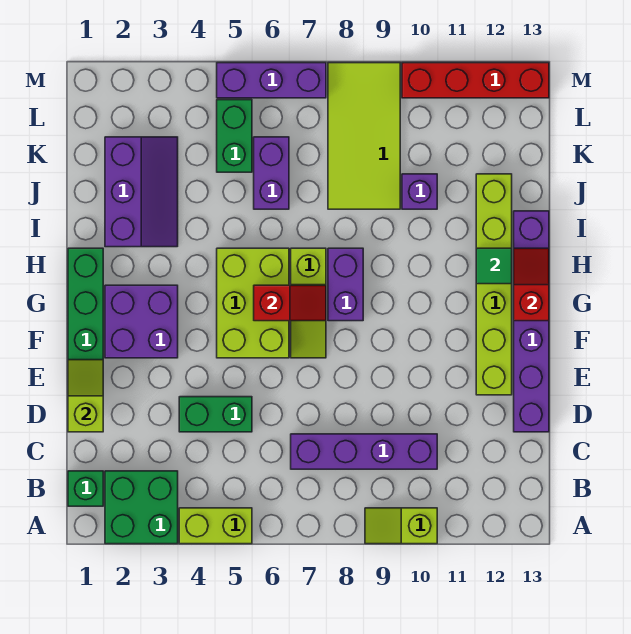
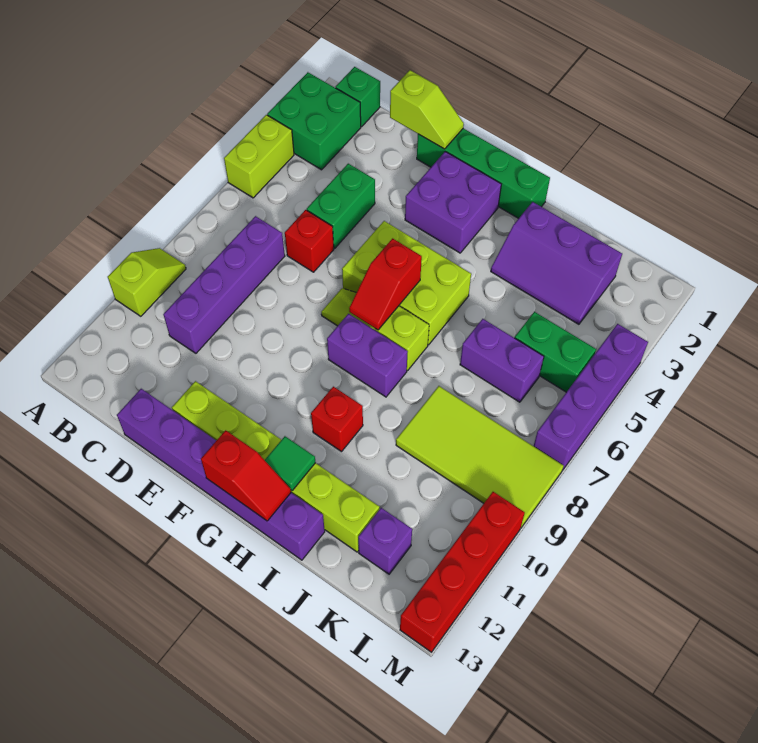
none -> red brick D6 level 1
none -> red brick H10 level 1
purple brick J10 level 1 -> purple brick K12 level 1
purple brick M5:M7 level 1 -> purple brick M4:M7 level 1

